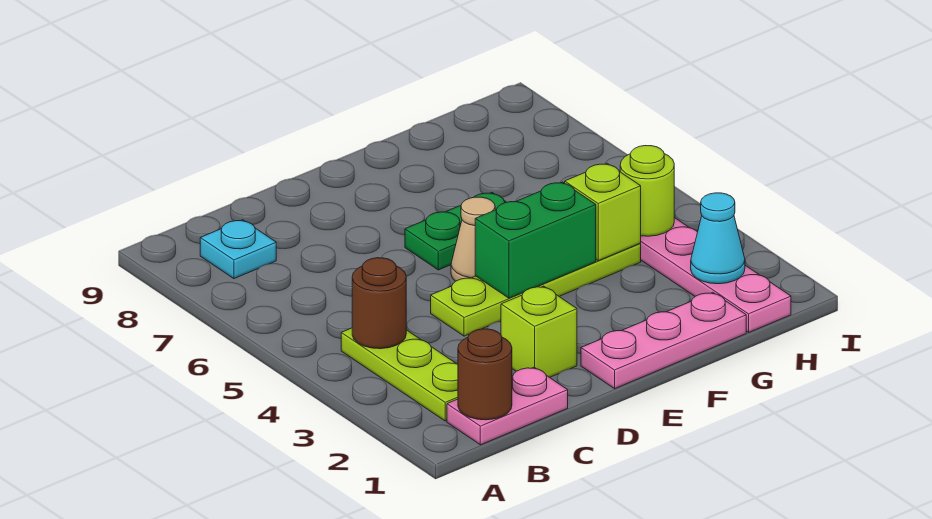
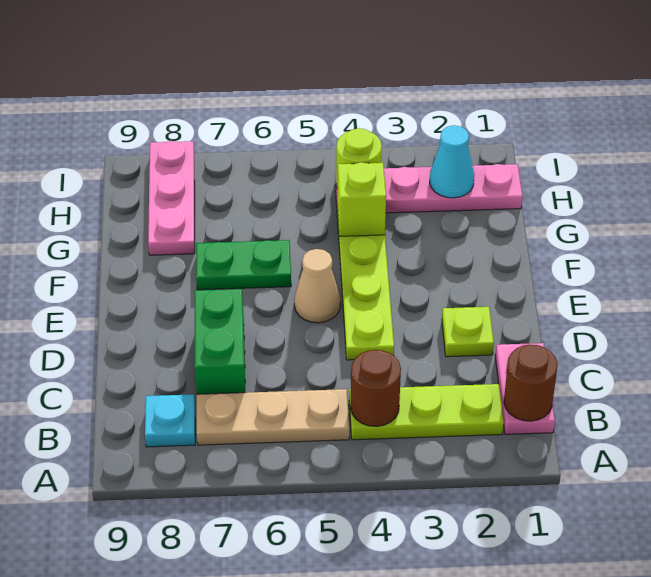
none -> tan plate B5:B7 level 1
lime brick D2 level 1 -> lime plate D2 level 1
pink plate E1:G1 level 1 -> pink plate G8:I8 level 1
green brick E4:F4 level 2 -> green brick C7:D7 level 1
green plate E6:F6 level 1 -> green plate F6:F7 level 1

